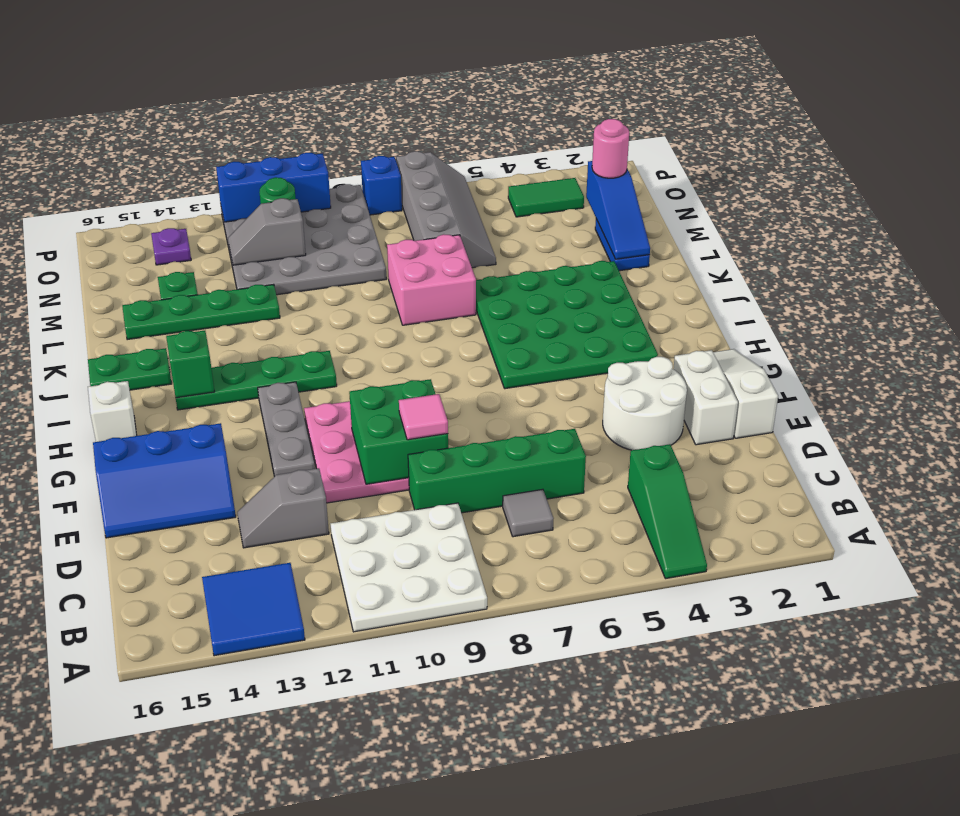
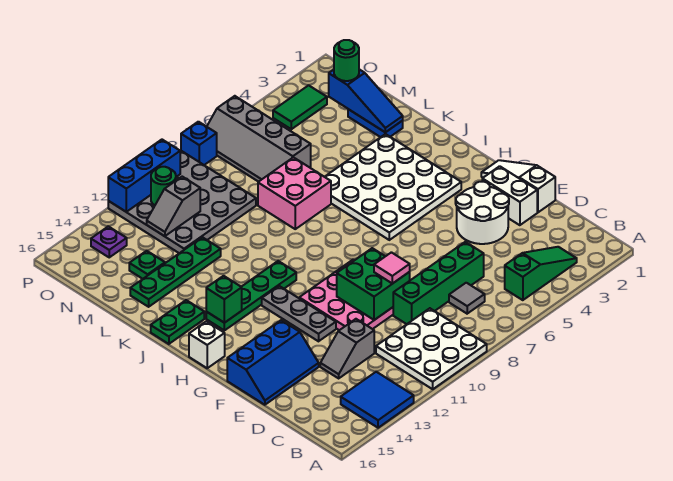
green slope A4:C4 level 1 top C -> green slope B3:B5 level 1 top 5
green plate H3:K6 level 1 -> white plate H3:K6 level 1
grey slope M6:P7 level 1 top 7 -> grey slope M6:P7 level 1 top 6
pink round brick N2 level 3 -> green round brick N2 level 3

